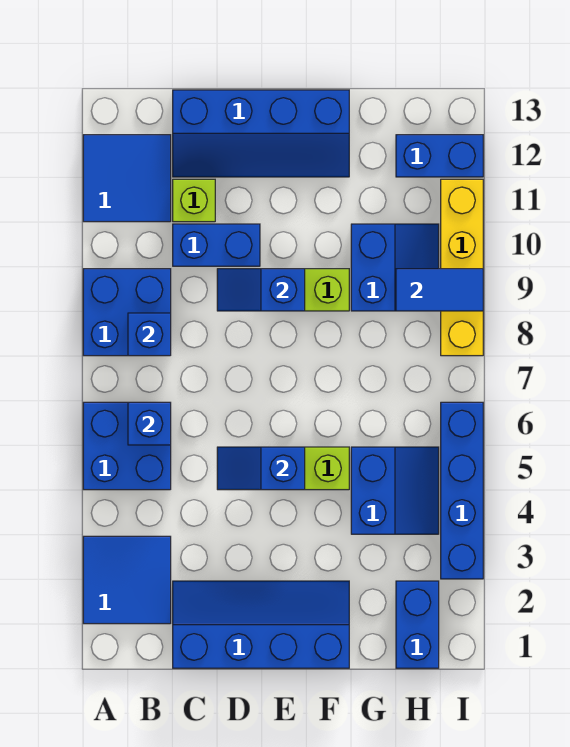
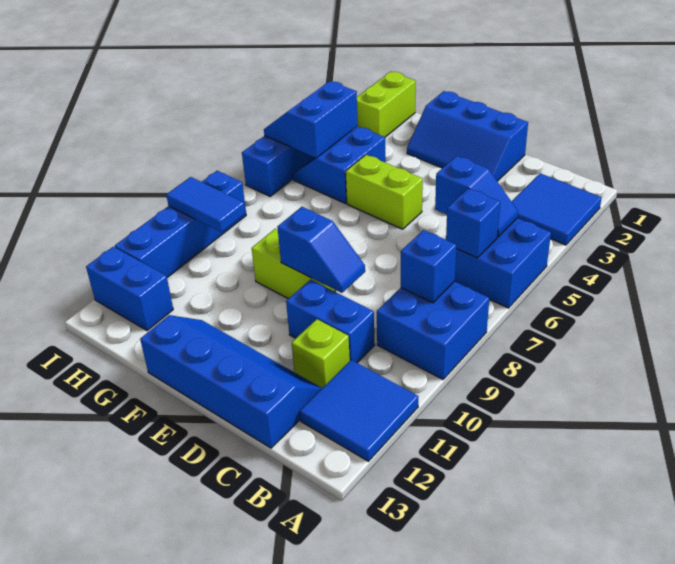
blue slope C1:F2 level 1 top 1 -> blue slope D1:F2 level 1 top 1
blue slope D5:E5 level 2 top E -> blue slope B5:C5 level 2 top C
blue slope G9:H10 level 1 top G -> blue slope H4:I5 level 2 top H
blue brick H1:H2 level 1 -> lime brick H1:H2 level 1
yellow brick I8:I11 level 1 -> blue brick I8:I11 level 1

